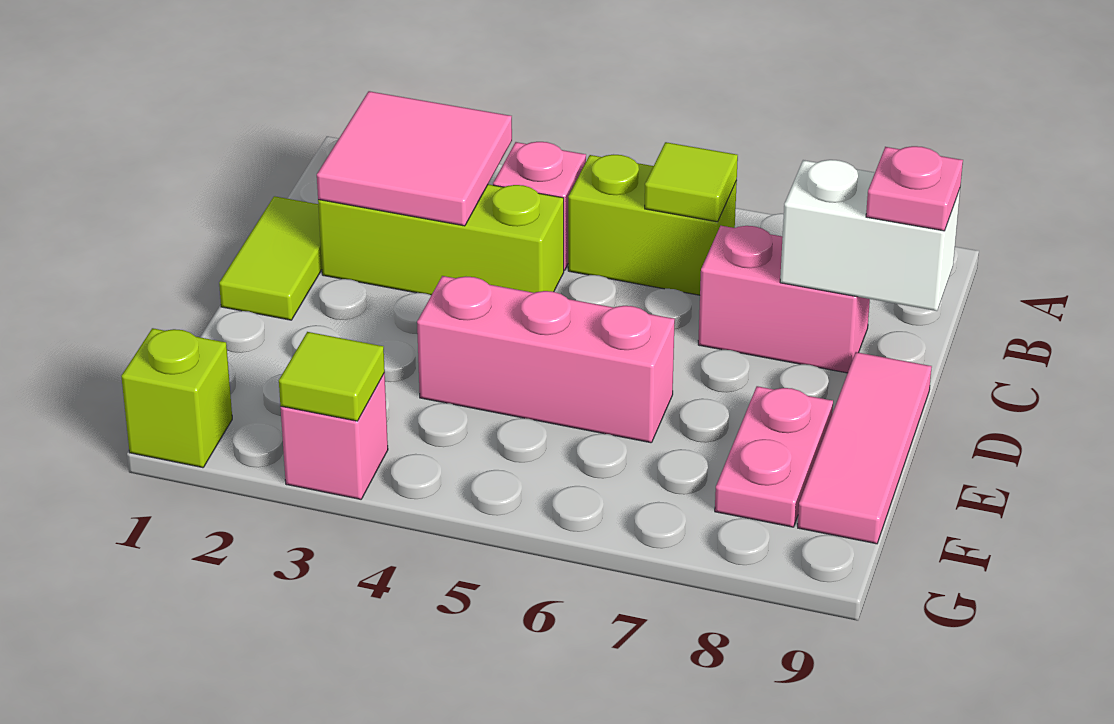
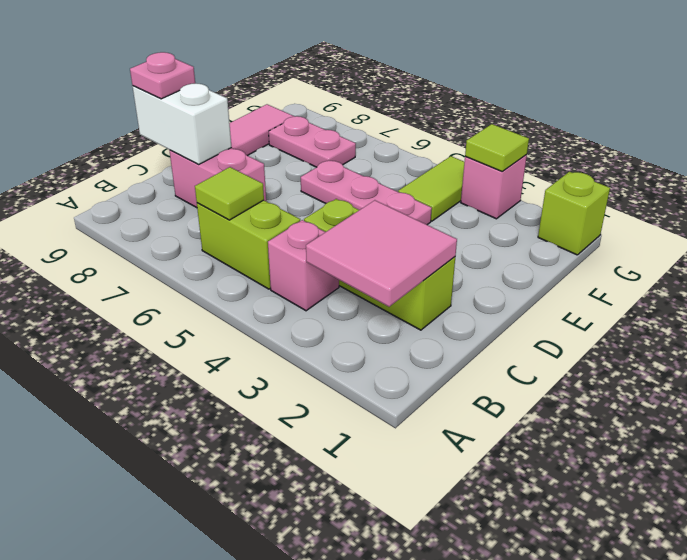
lime tile C1:D1 level 1 -> lime tile F4:G4 level 1
pink brick E4:E6 level 1 -> pink plate E4:E6 level 1
pink plate E8:F8 level 1 -> pink plate F7:F8 level 1

